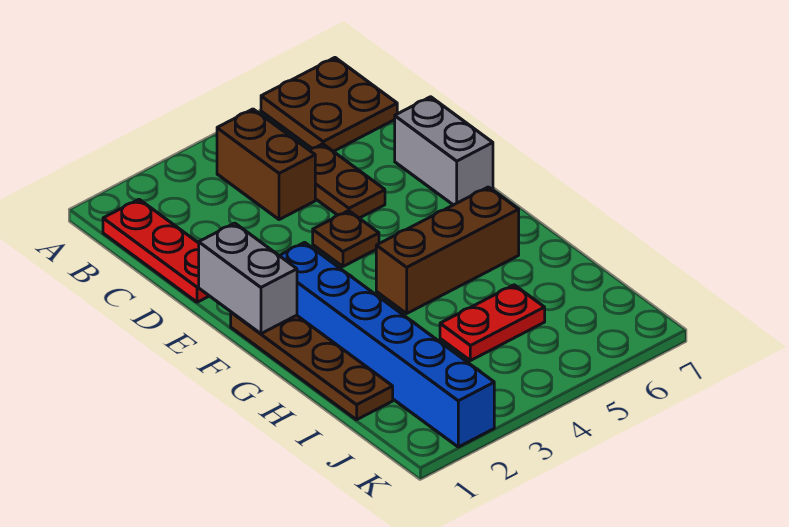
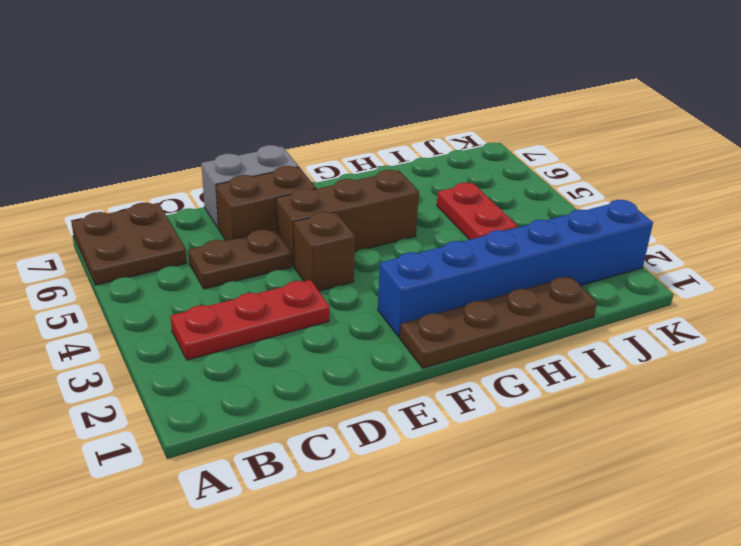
red plate B1:D1 level 1 -> red plate B3:D3 level 1
brown brick B4:C4 level 1 -> brown brick D6:E6 level 1
grey brick E1:F1 level 2 -> none
brown plate E4 level 1 -> brown brick E4 level 1
brown brick G4:G6 level 1 -> brown brick E5:G5 level 1

